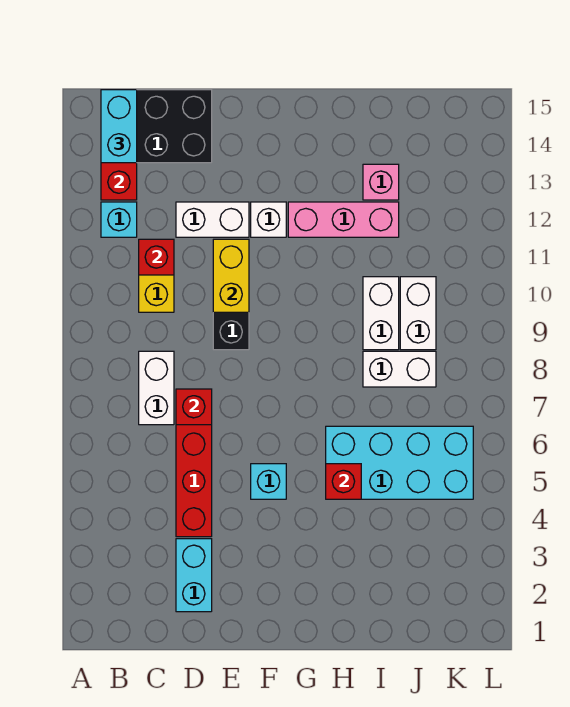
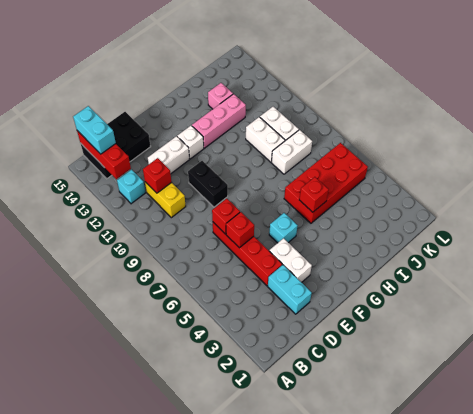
white brick C7:C8 level 1 -> white brick E3:E4 level 1
none -> red brick D6 level 2
yellow brick E10:E11 level 2 -> none
cyan brick H5:K6 level 1 -> red brick H5:K6 level 1

